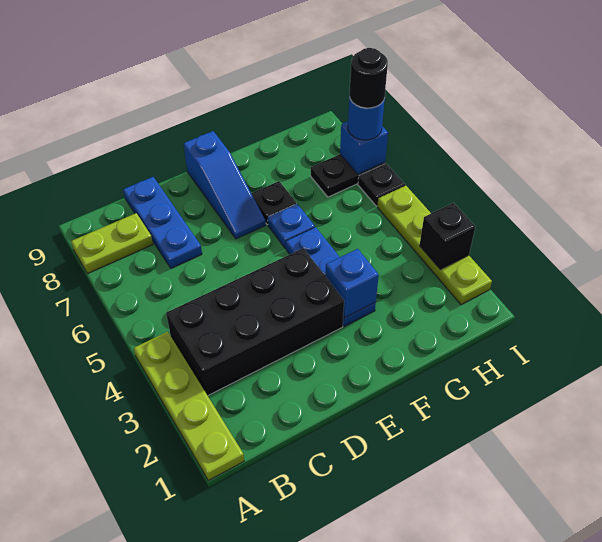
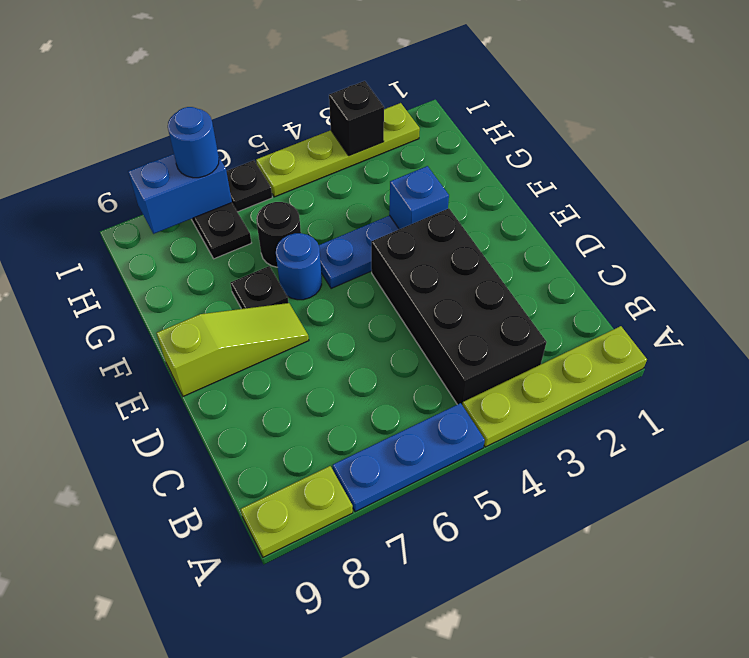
lime plate A8:B8 level 1 -> lime plate A8:A9 level 1
blue plate C7:C9 level 1 -> blue plate A5:A7 level 1
blue slope E7:E9 level 1 top 9 -> lime slope E7:E9 level 1 top 9
blue plate F6 level 1 -> blue round brick F6 level 1
blue brick I7 level 2 -> blue brick I7:I8 level 2
black round brick I7 level 4 -> black round brick G6 level 1

